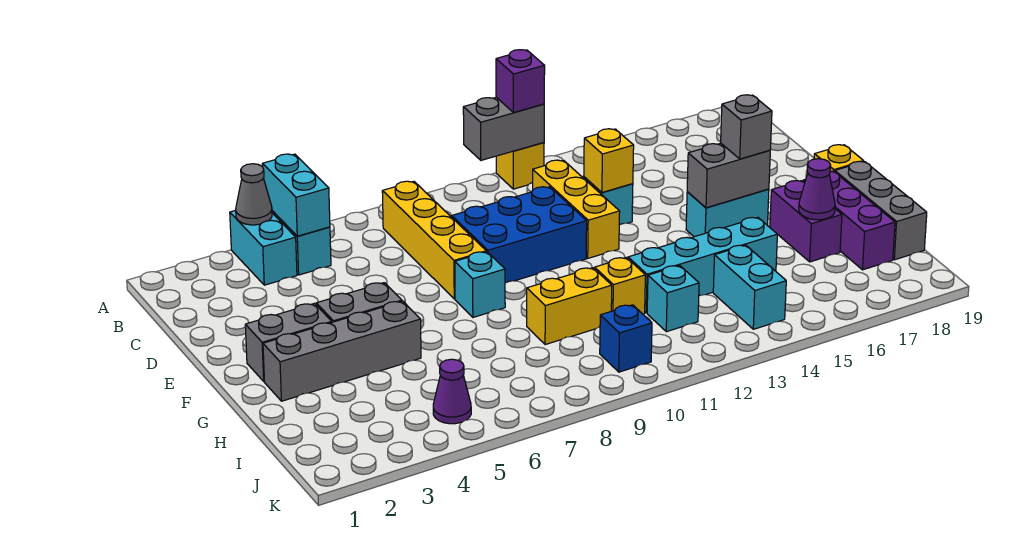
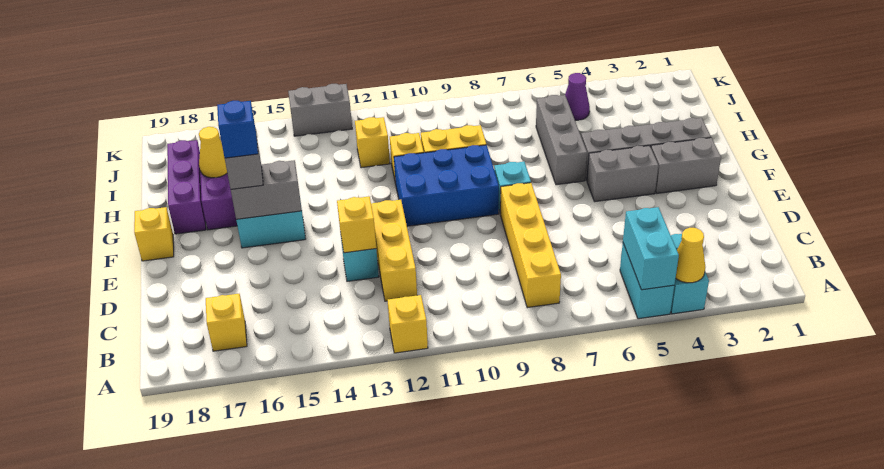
grey cone A4 level 2 -> yellow cone A4 level 2
grey brick A11:A12 level 2 -> grey brick K13:K14 level 1
purple brick A12 level 3 -> none
none -> yellow brick B17 level 1
blue brick D9:E11 level 1 -> blue brick F9:G11 level 1
grey brick G19:I19 level 1 -> grey brick G6:I6 level 1
cyan brick H12:H15 level 1 -> none
purple cone H17 level 2 -> yellow cone H17 level 2
cyan brick I12 level 1 -> yellow brick I12 level 1
cyan brick I14:J14 level 1 -> none
blue brick J10 level 1 -> blue brick F16 level 4

